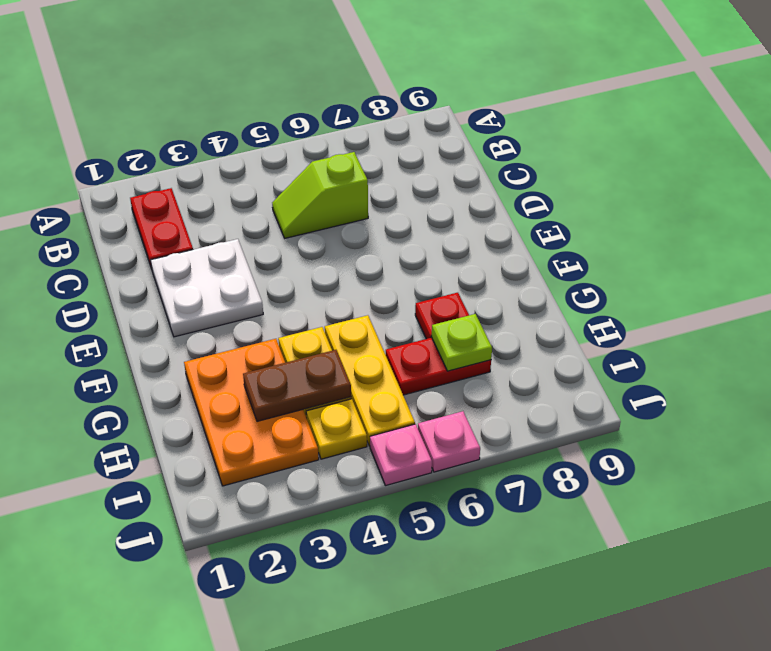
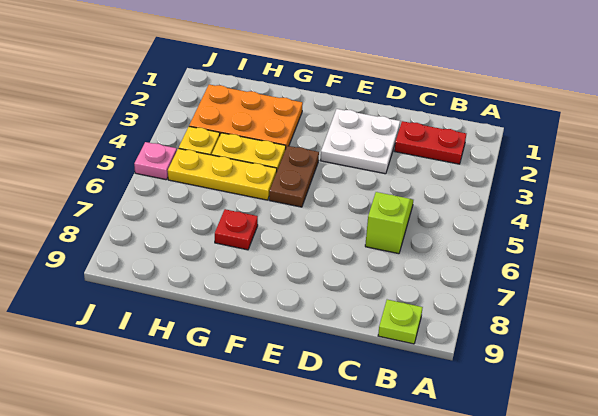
brown plate H3:H4 level 2 -> brown plate F4:F5 level 1
red plate H6:H7 level 1 -> none
lime plate H7 level 2 -> lime plate B9 level 1
pink plate J6 level 1 -> none

